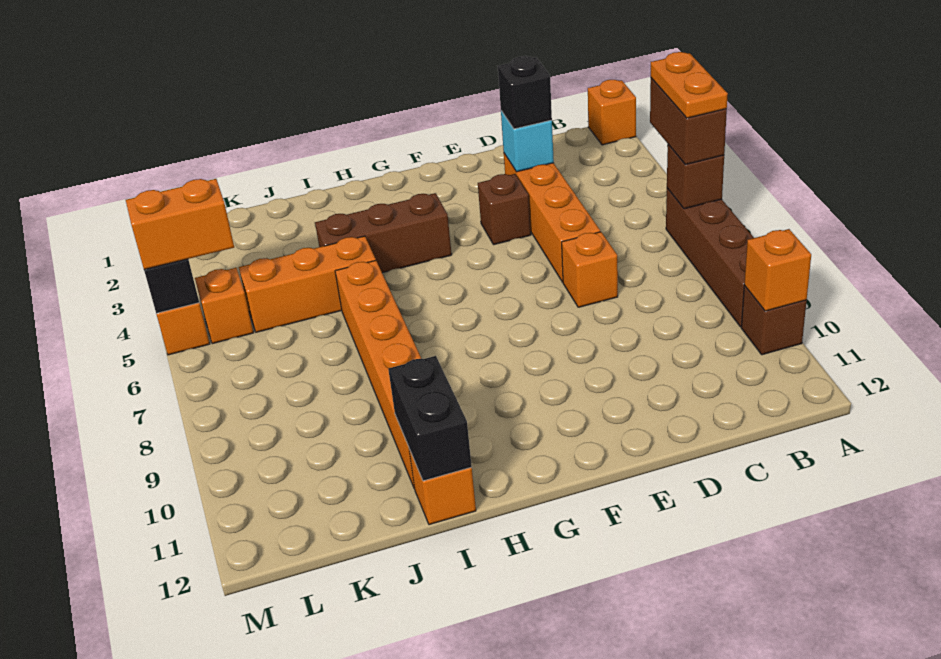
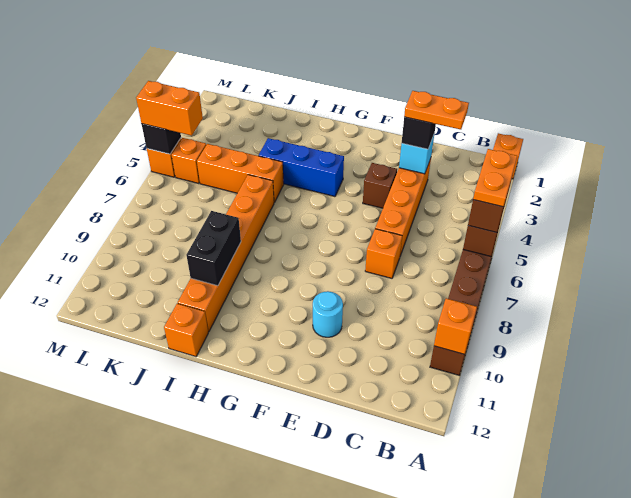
none -> orange plate C3:D3 level 4
none -> cyan round brick E10 level 1
brown brick G4:I4 level 1 -> blue brick G4:I4 level 1
black brick I11:I12 level 2 -> black brick I9:I10 level 2

